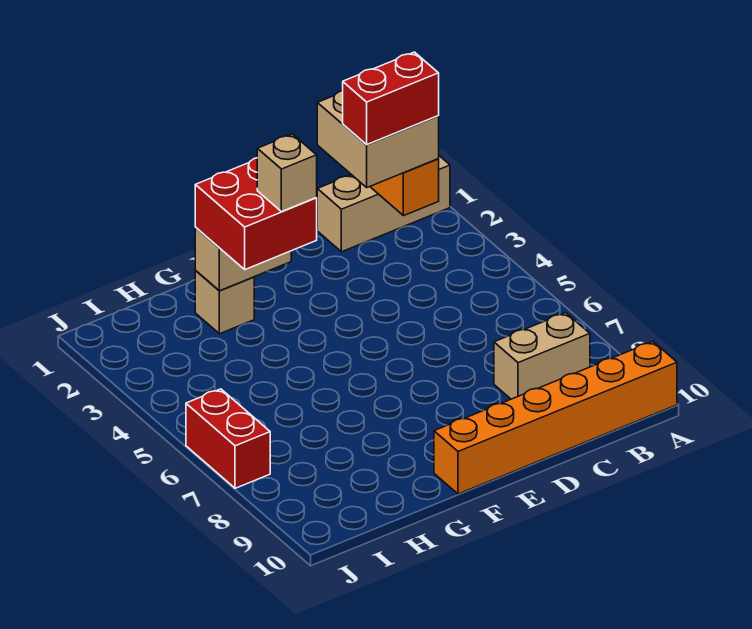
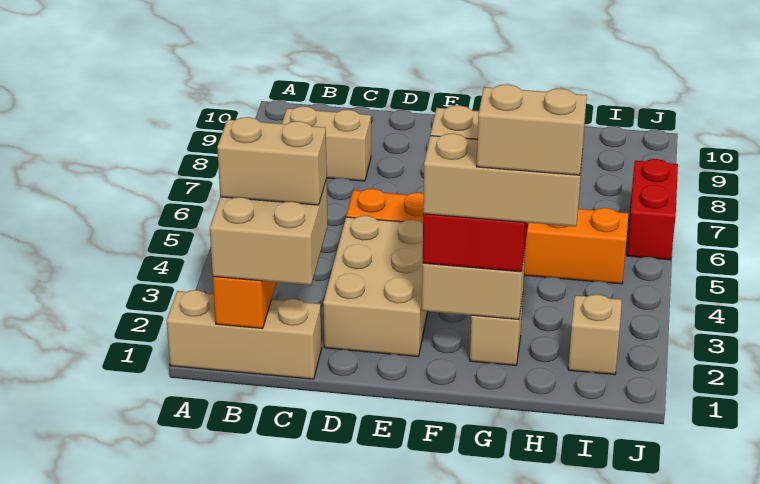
orange brick A10:F10 level 1 -> orange brick D5:I5 level 1
red brick B2:C2 level 4 -> tan brick B2:C2 level 4
none -> tan brick D2:E4 level 1
none -> tan brick F2:H2 level 4
none -> tan brick G2:H2 level 5
none -> tan brick I2 level 1

